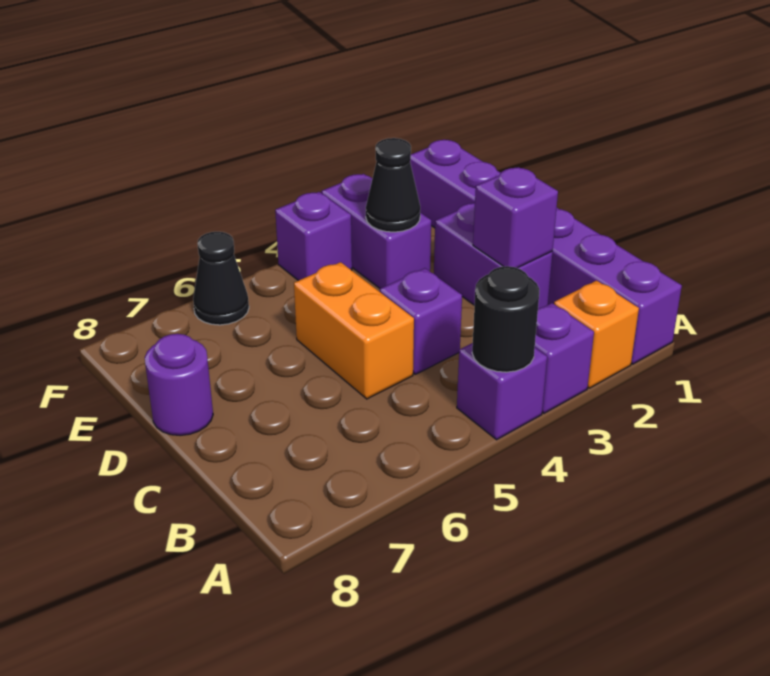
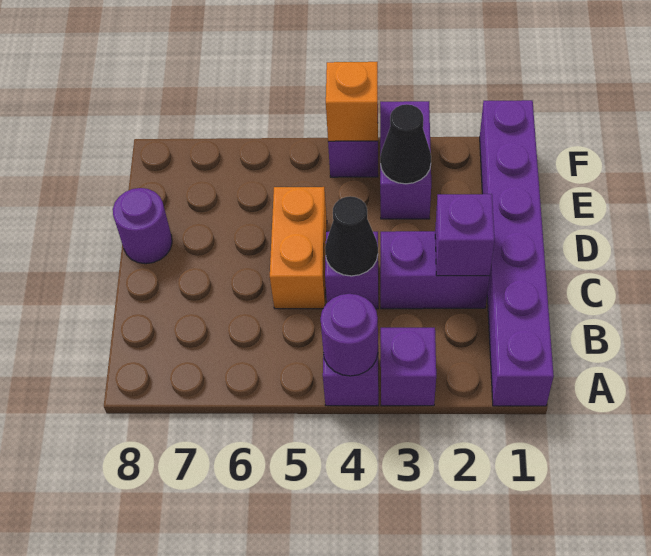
orange brick A2 level 1 -> orange brick F4 level 2
black round brick A4 level 2 -> purple round brick A4 level 2
purple brick C2:D2 level 1 -> purple brick C2:C3 level 1
black cone F6 level 1 -> black cone C4 level 2

